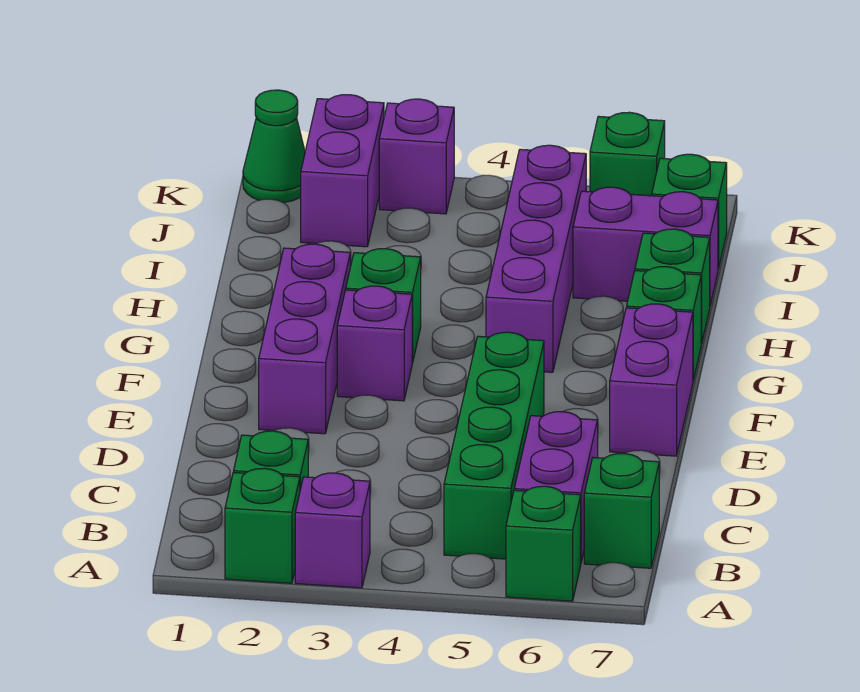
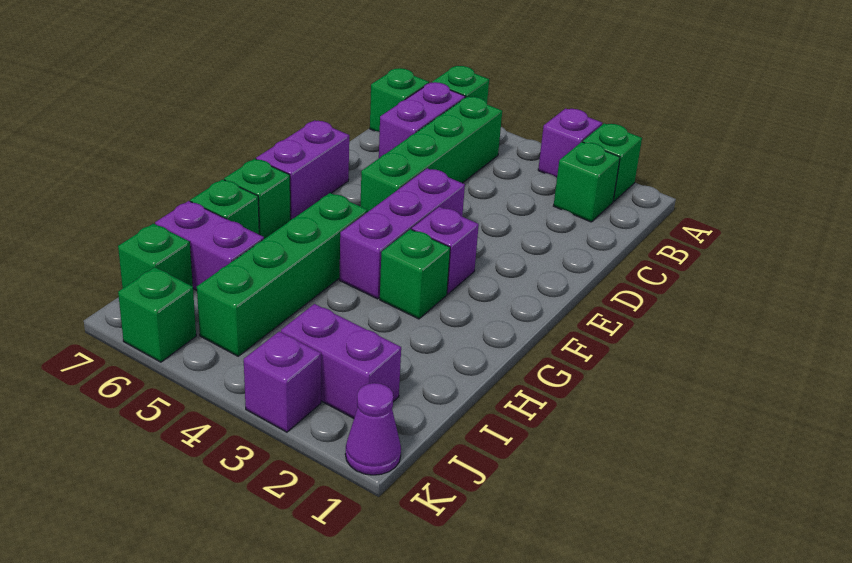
purple brick E2:G2 level 1 -> purple brick E4:G4 level 1
purple brick G5:J5 level 1 -> green brick G5:J5 level 1
purple brick J2:K2 level 1 -> purple brick J2:J3 level 1
green cone K1 level 1 -> purple cone K1 level 1

